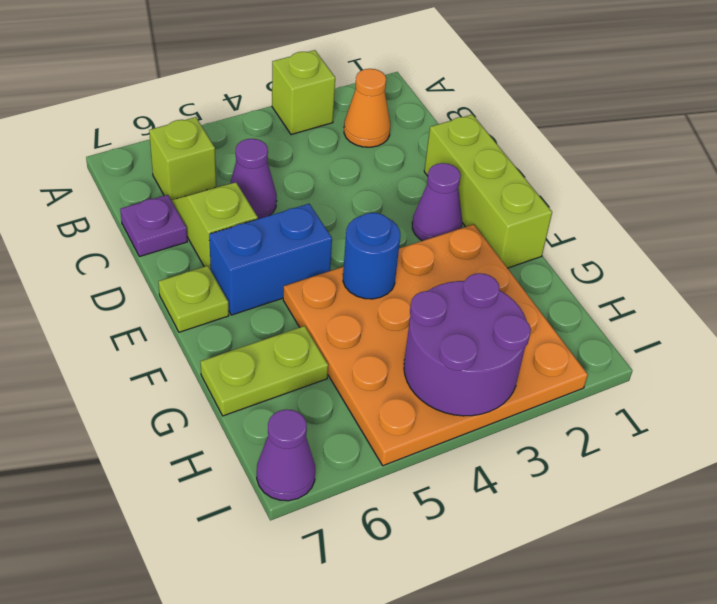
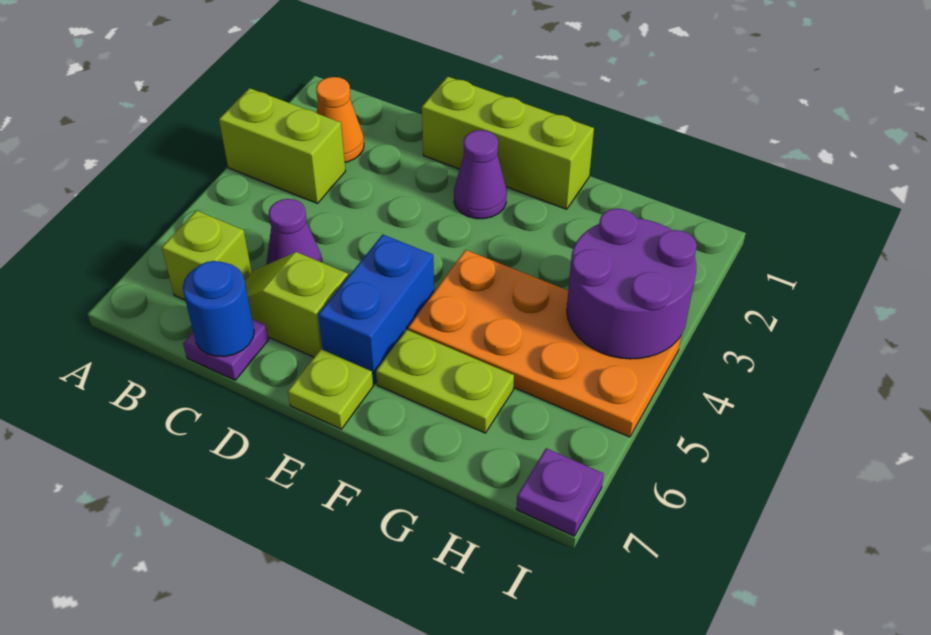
lime brick A3 level 1 -> lime brick A3:B3 level 1
orange plate F2:I5 level 1 -> orange plate F4:I5 level 1
blue round brick F4 level 2 -> blue round brick C7 level 2
lime plate G6:G7 level 1 -> lime plate F6:G6 level 1
purple cone I7 level 1 -> purple plate I7 level 1

